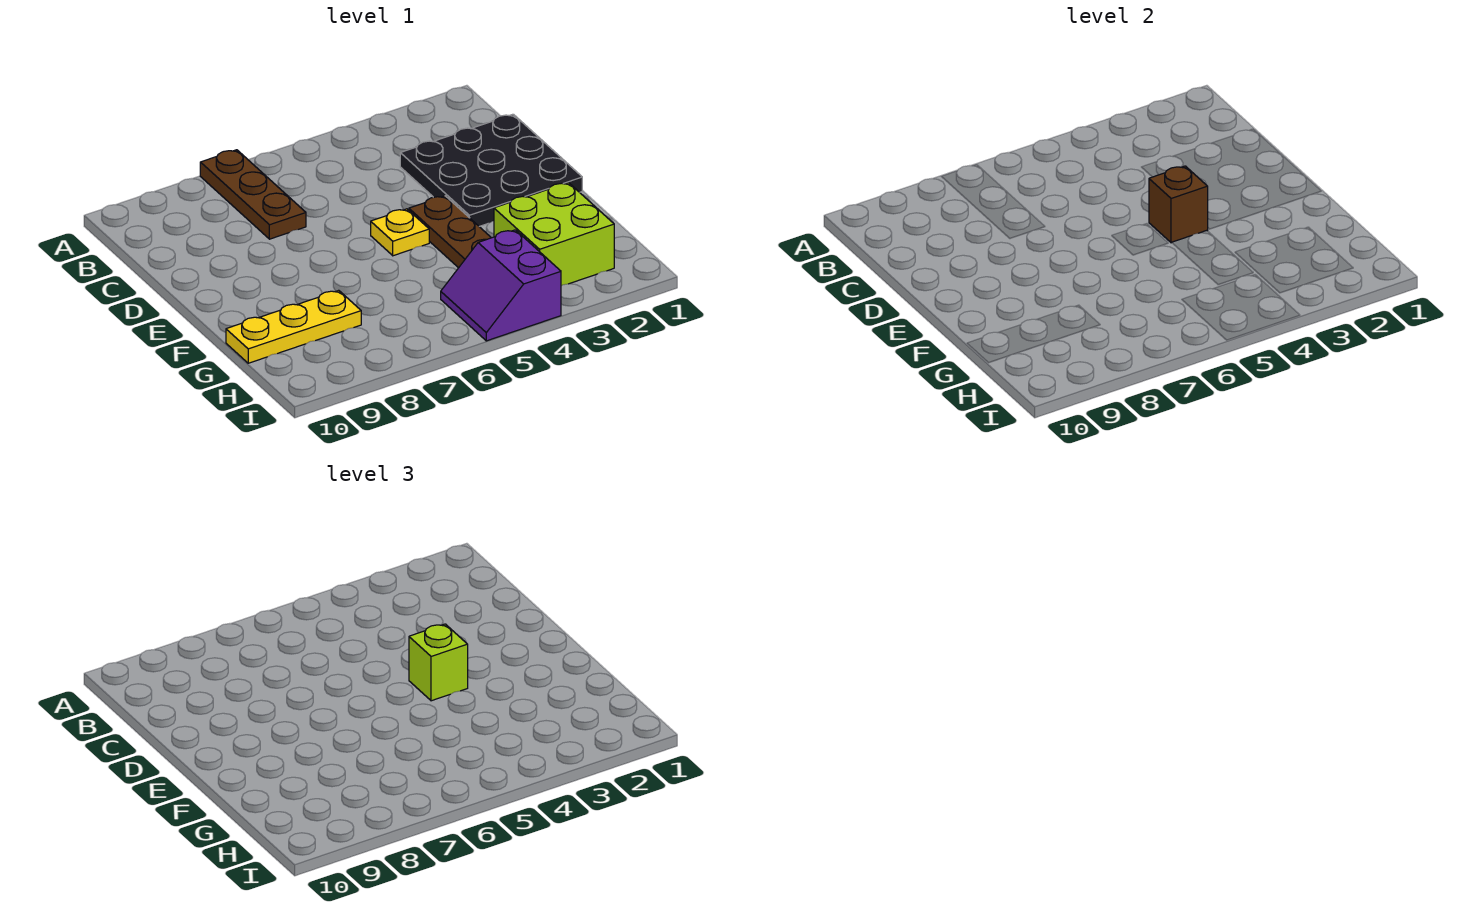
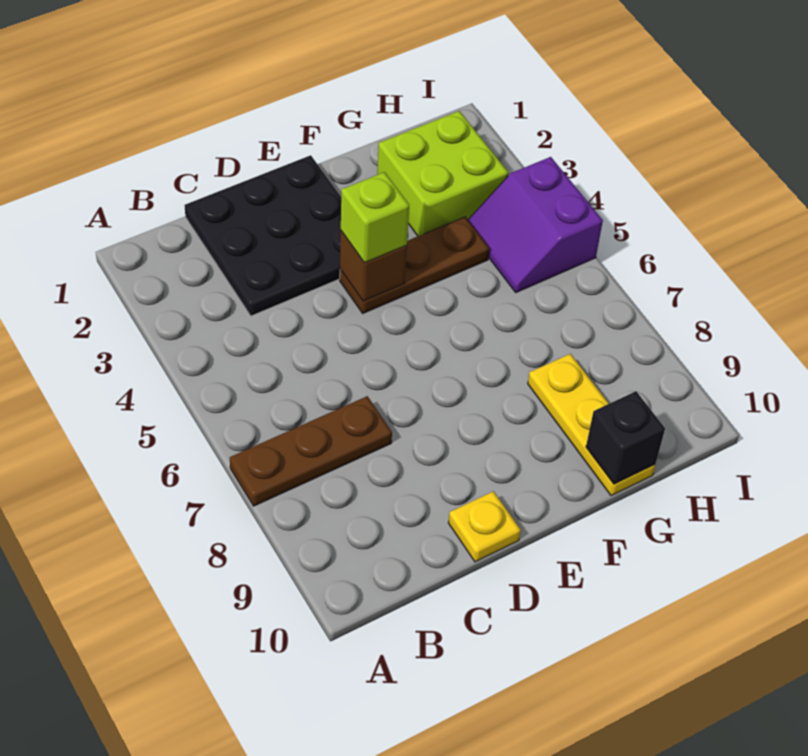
yellow plate E5 level 1 -> yellow plate D10 level 1
none -> black brick G10 level 2
purple slope H4:I5 level 1 top 4 -> purple slope H4:I5 level 1 top I

